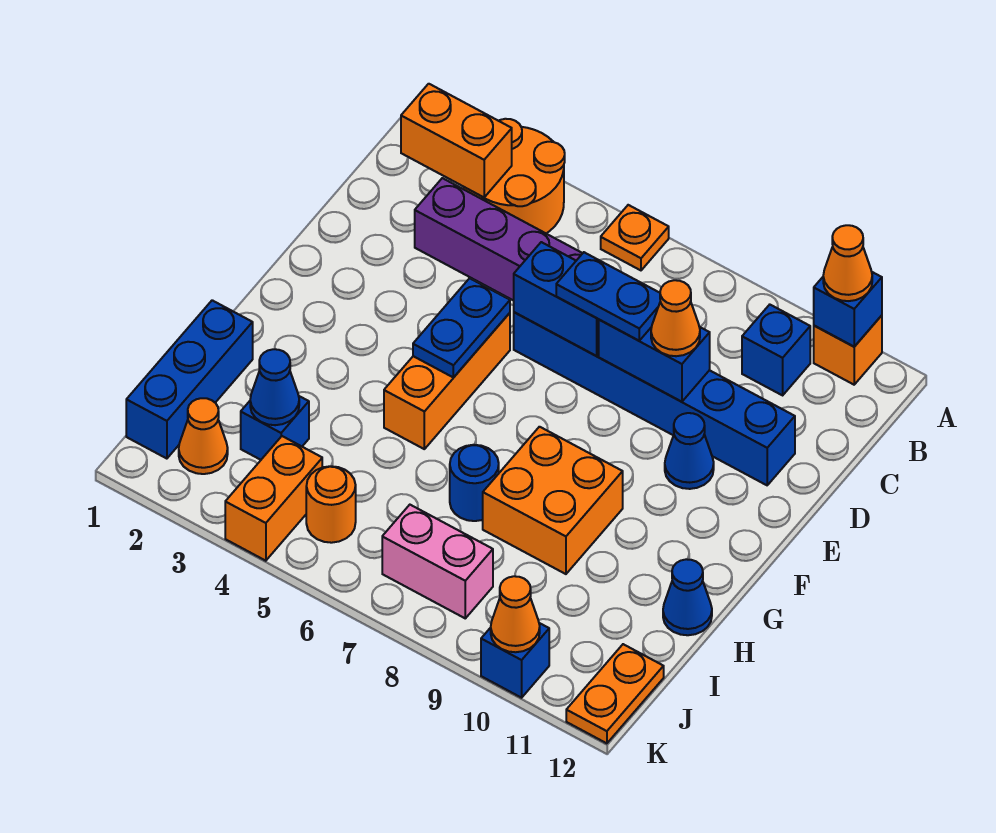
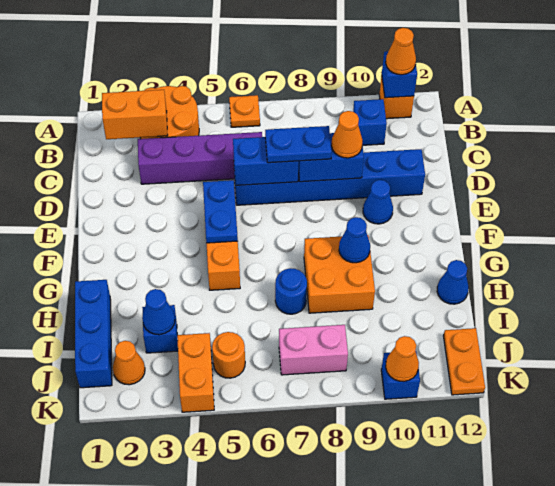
none -> blue cone G9 level 2

